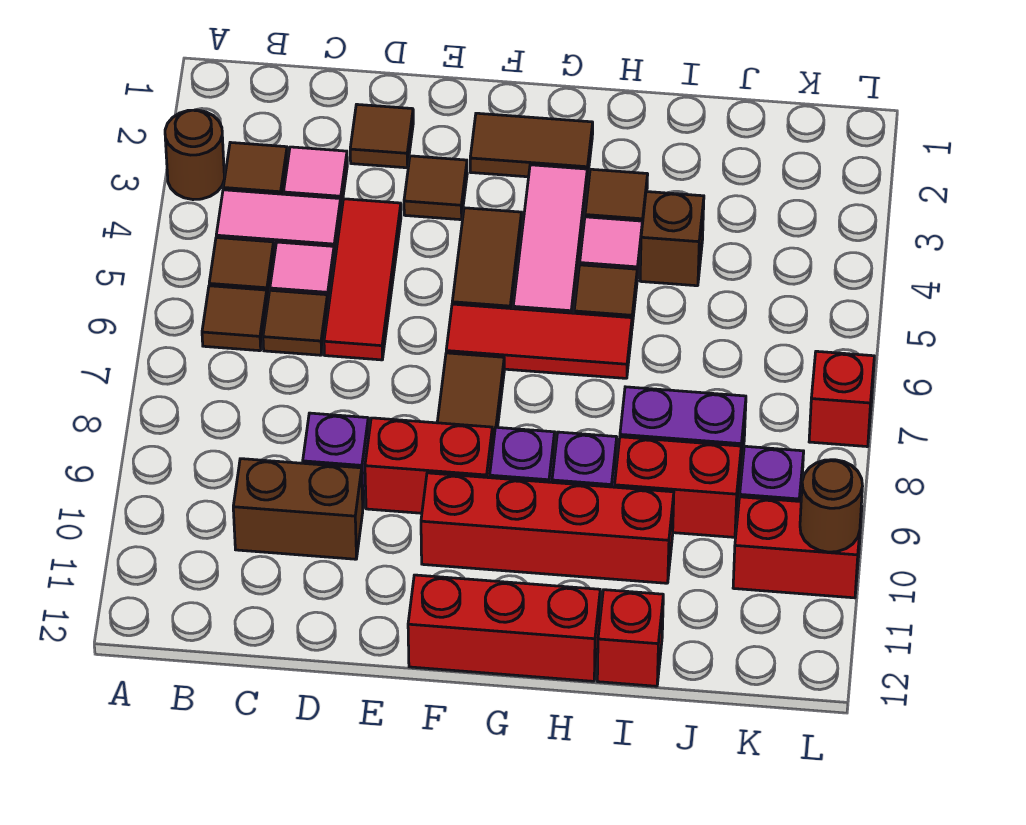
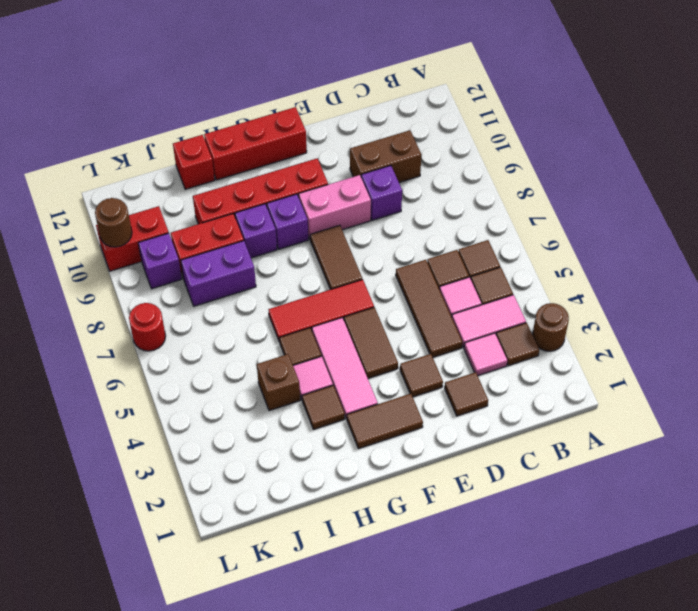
red tile D4:D6 level 1 -> brown tile D4:D6 level 1
red brick E9:F9 level 1 -> pink brick E9:F9 level 1
red brick L7 level 1 -> red round brick L7 level 1

